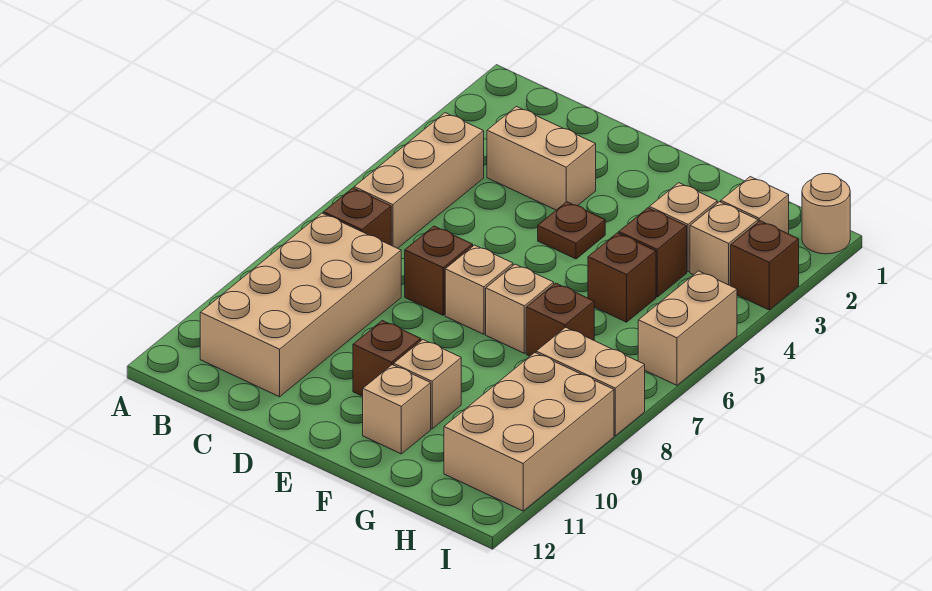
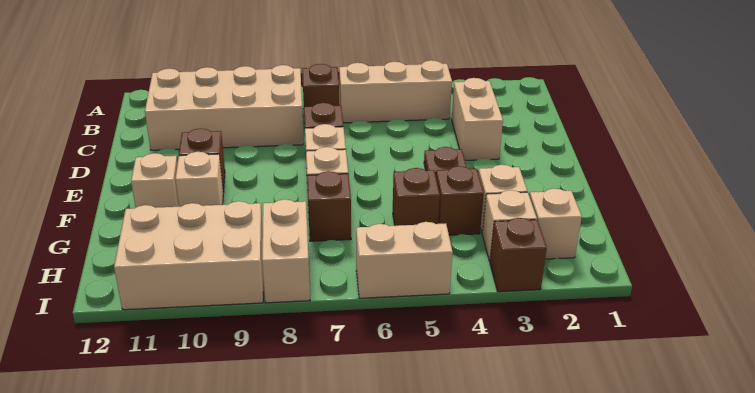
tan round brick I1 level 1 -> none

